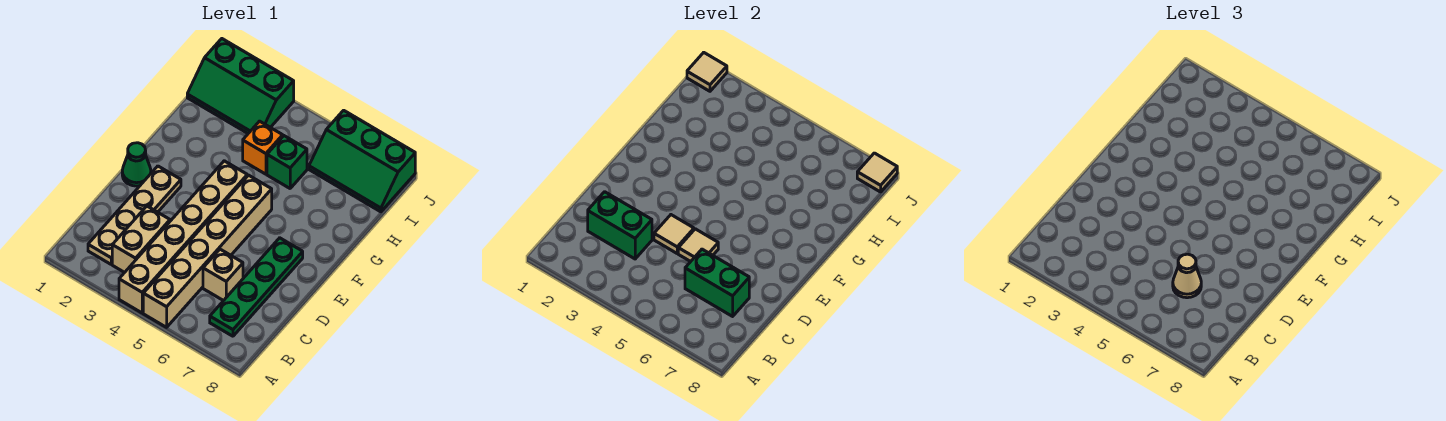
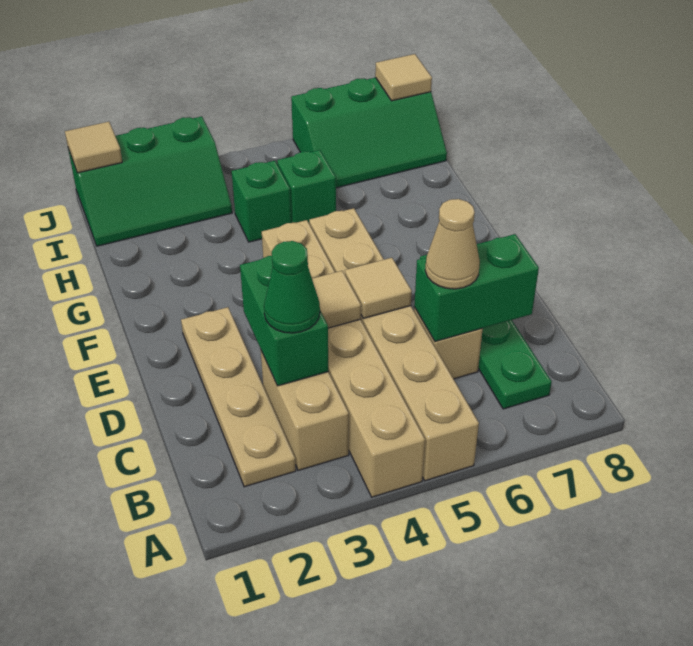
green brick C2:C3 level 2 -> green brick C3:D3 level 2
green cone E1 level 1 -> green cone C3 level 3
orange brick H4 level 1 -> green brick H4 level 1

